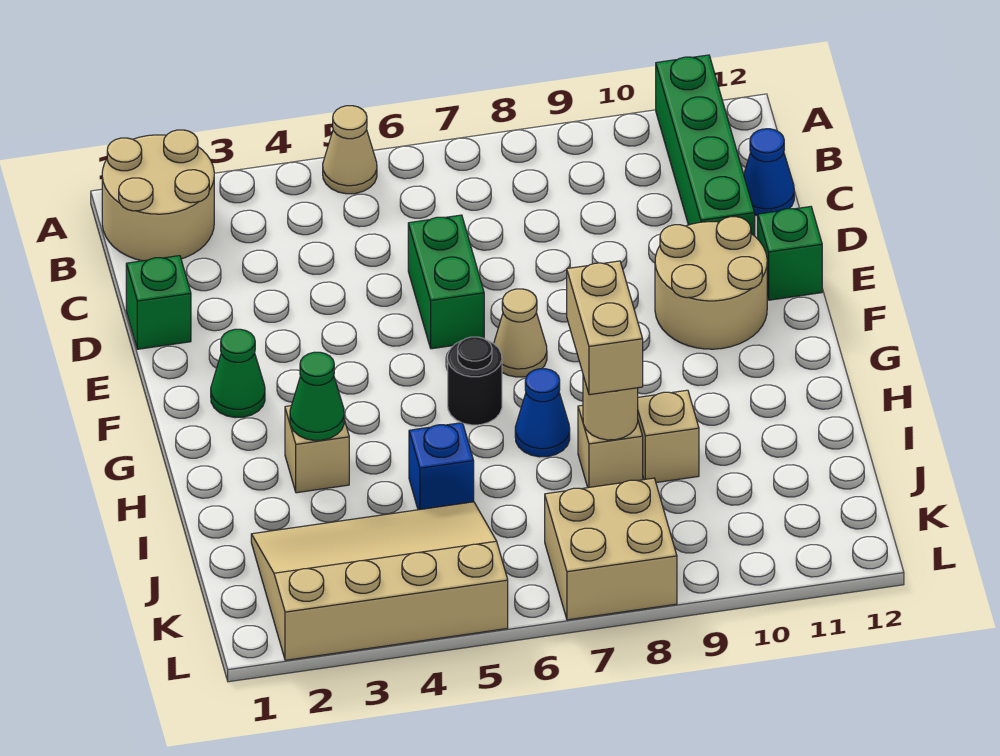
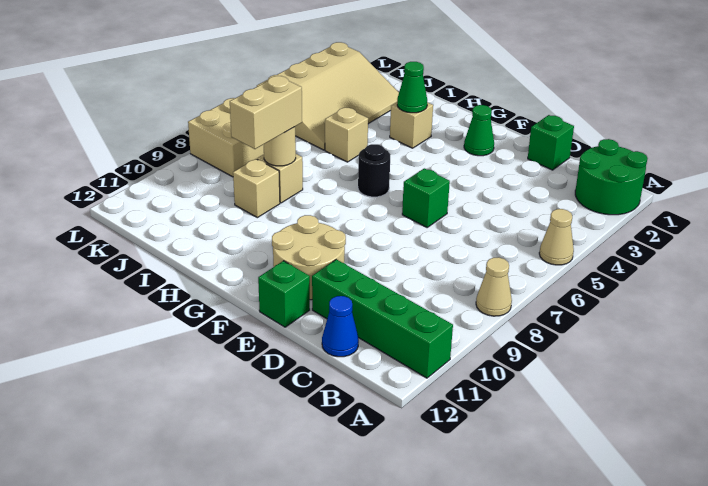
tan round brick A1:B2 level 1 -> green round brick A1:B2 level 1
green brick D6:E6 level 1 -> green brick E6 level 1
tan cone F7 level 1 -> tan cone A8 level 1
blue cone H7 level 1 -> none
tan brick H8:I8 level 3 -> tan brick I8:I9 level 3
blue brick I5 level 1 -> tan brick I5 level 1

